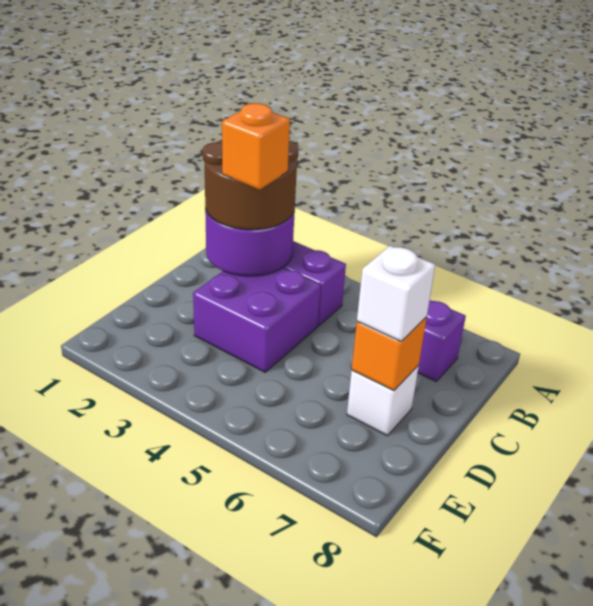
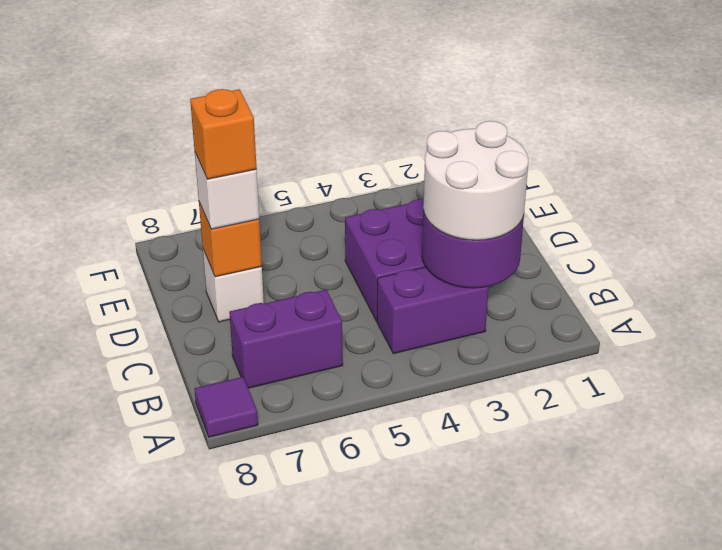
none -> purple tile A8 level 1
brown round brick B2:C3 level 3 -> white round brick B2:C3 level 3
orange brick C3 level 4 -> orange brick D7 level 4

